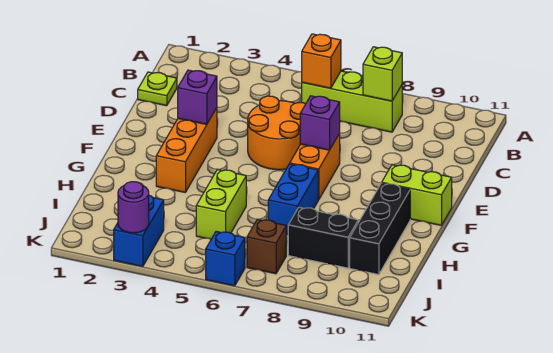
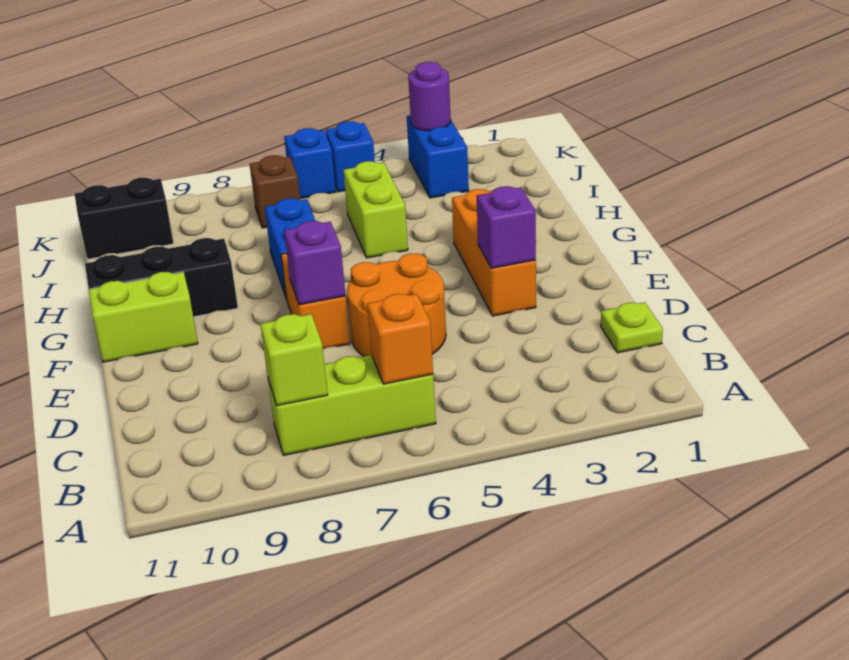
black brick G10:I10 level 1 -> black brick G9:G11 level 1
black brick I8:I9 level 1 -> black brick J10:J11 level 1
none -> blue brick K5 level 1

